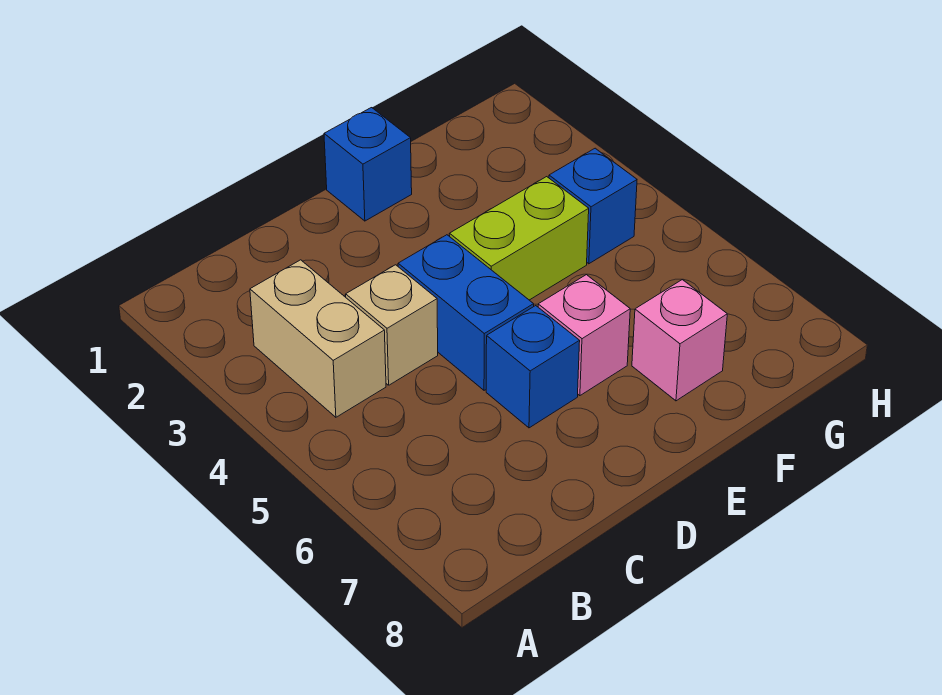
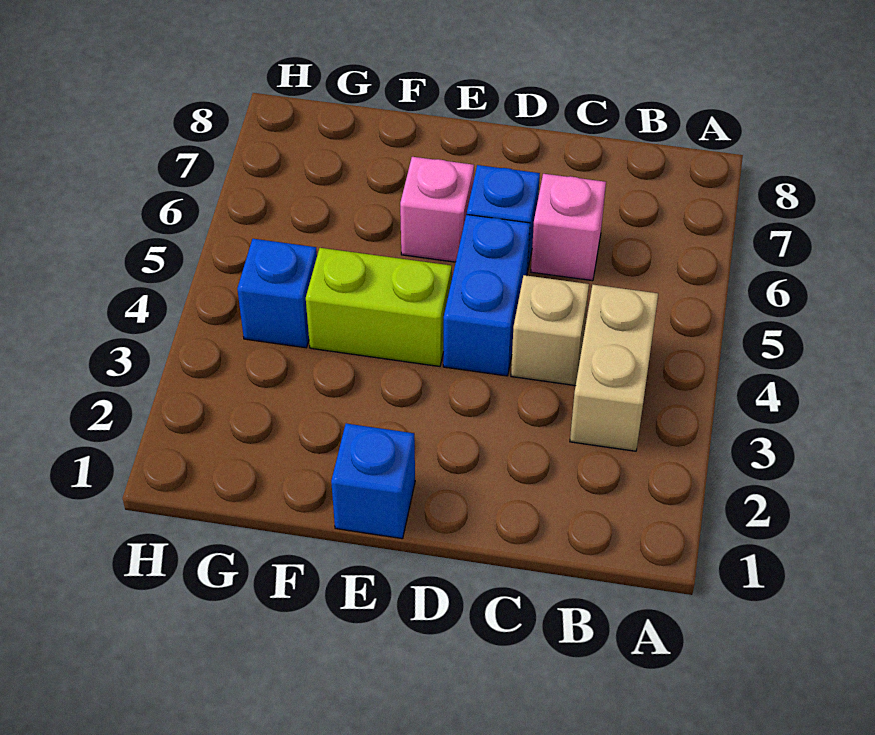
pink brick F7 level 1 -> pink brick C6 level 1

